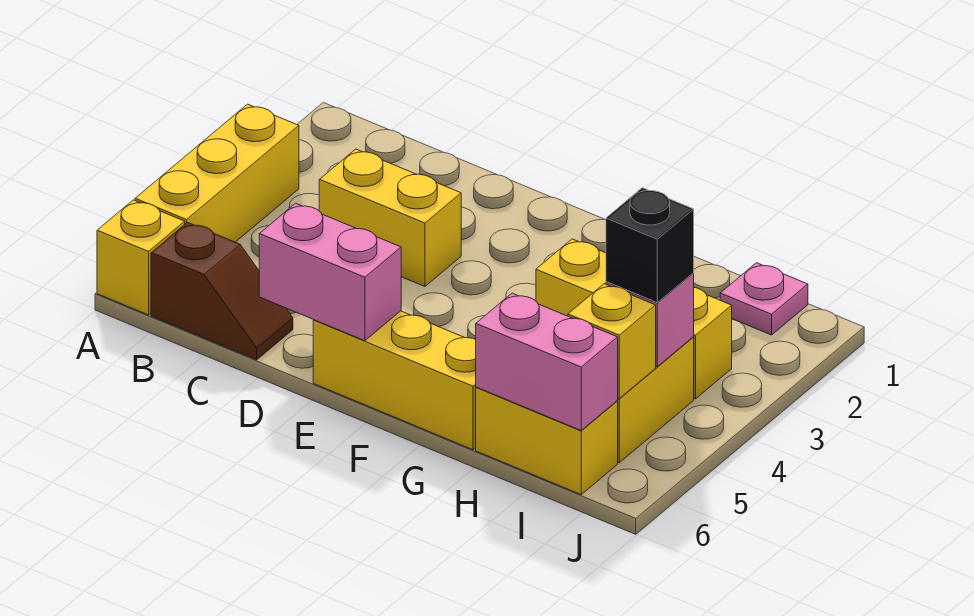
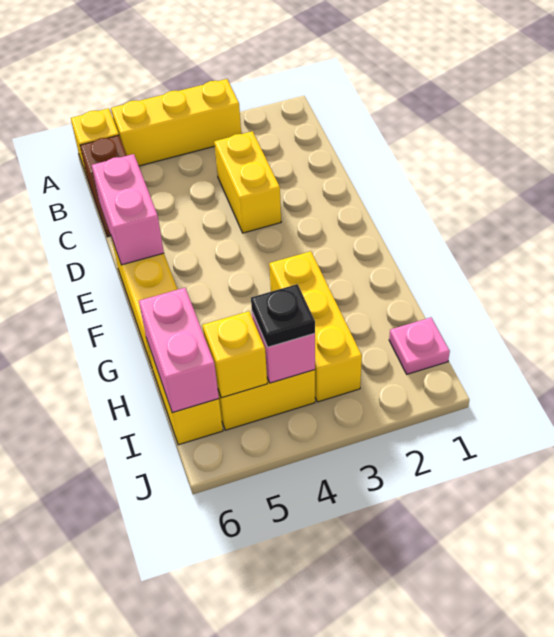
black brick I4 level 3 -> black plate I4 level 3

